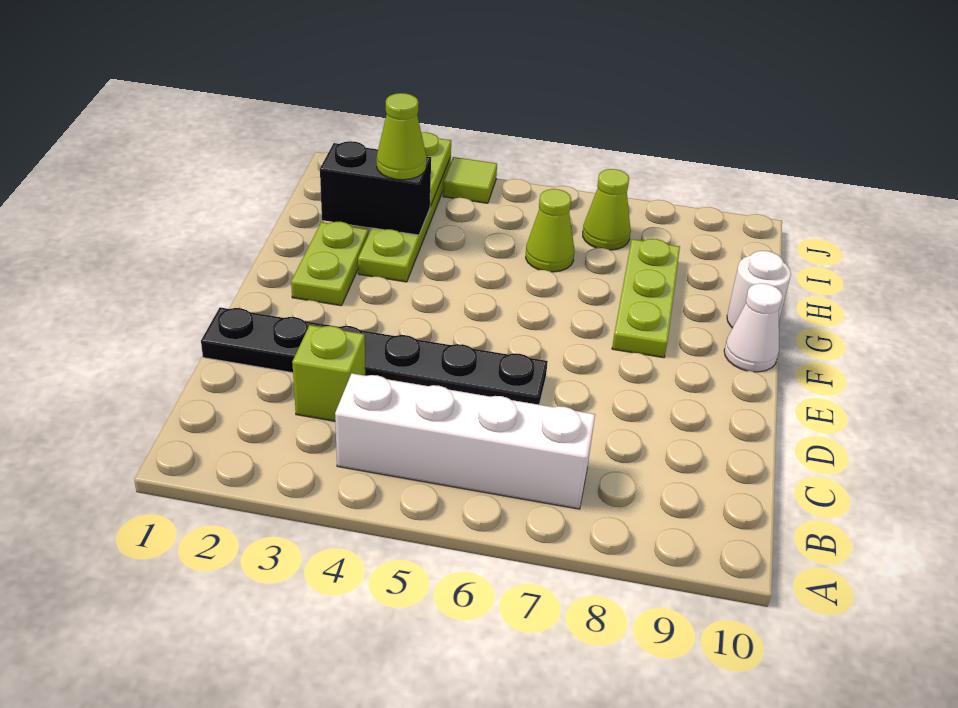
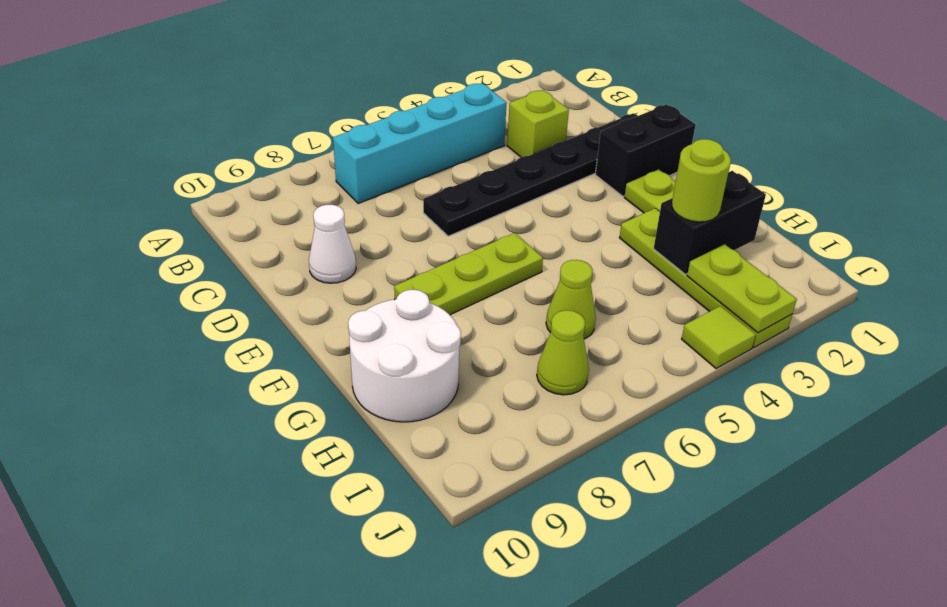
white brick B4:B7 level 1 -> cyan brick B4:B7 level 1
none -> black brick E1:E2 level 1
lime plate F8:H8 level 1 -> lime plate F6:F8 level 1
white cone F10 level 1 -> white cone D9 level 1
white round brick G10 level 1 -> white round brick G9:H10 level 1
lime cone H3 level 3 -> lime round brick H3 level 3

